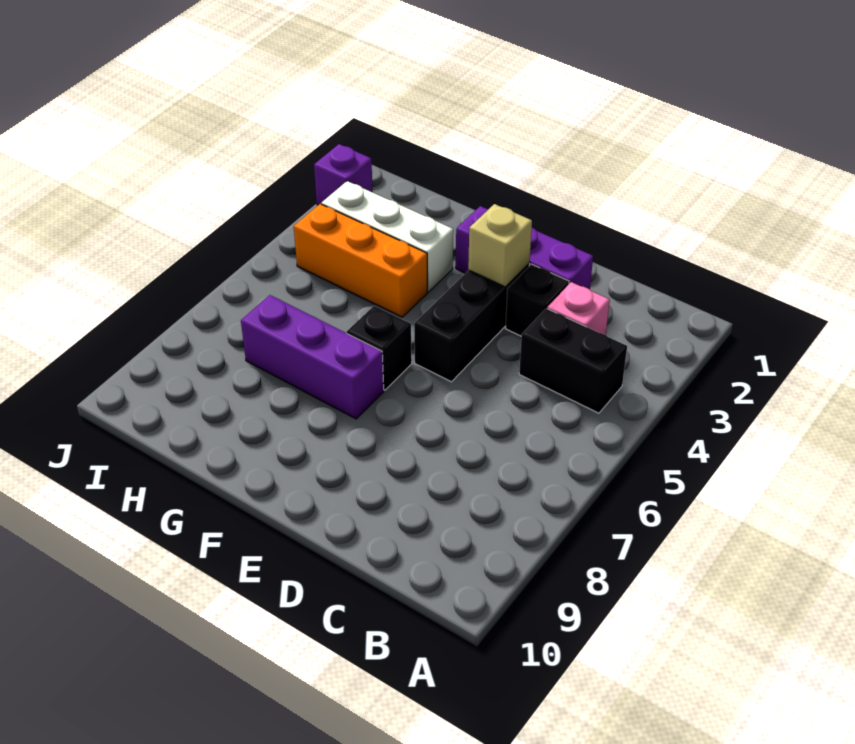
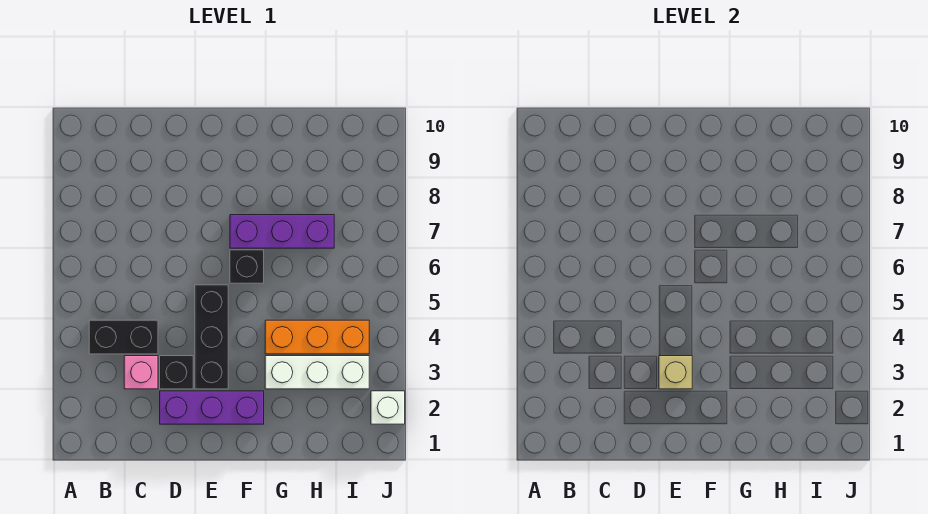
purple brick J2 level 1 -> white brick J2 level 1

